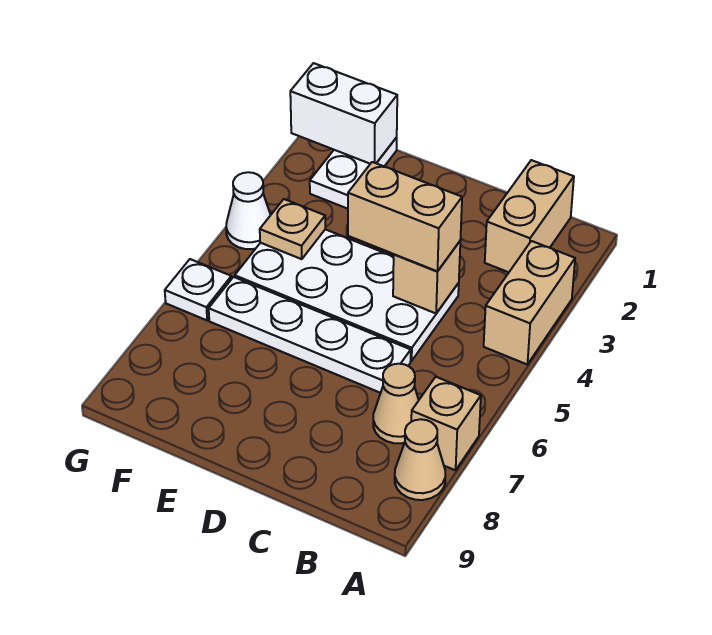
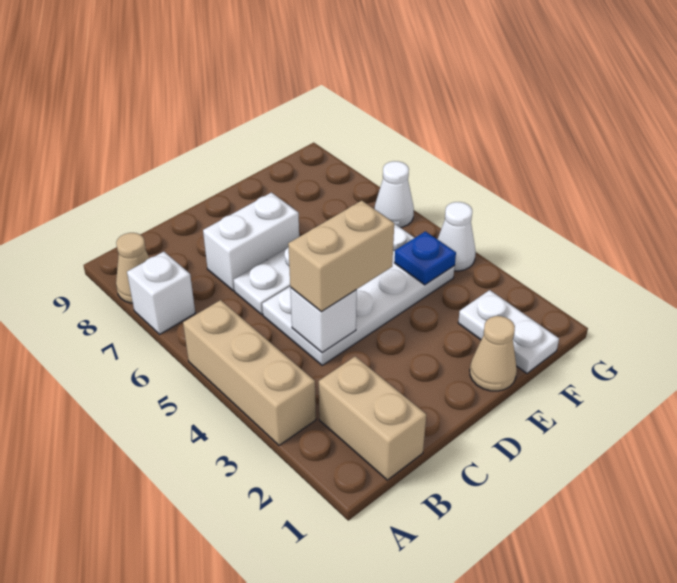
tan brick A3:A4 level 1 -> tan brick A3:A5 level 1
tan brick A7 level 1 -> white brick A7 level 1
tan cone B7 level 1 -> tan cone E1 level 1
tan brick C4 level 2 -> white brick C4 level 2
white brick F1:G1 level 2 -> white brick C7:D7 level 1
tan plate F4 level 2 -> blue plate F4 level 2
white plate G6 level 1 -> white cone G6 level 1

